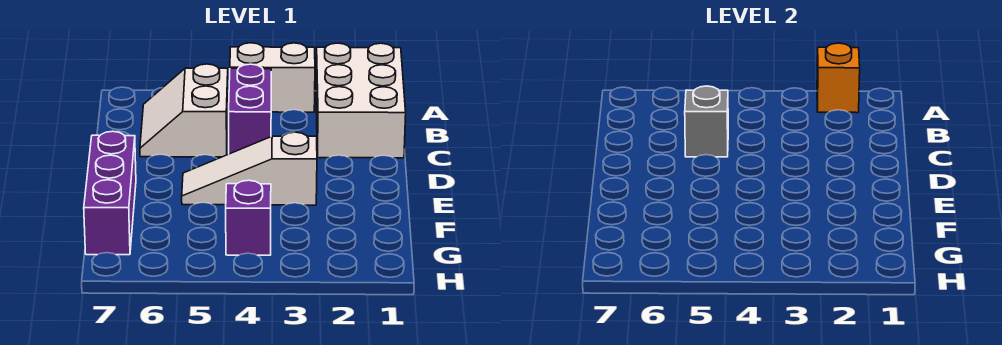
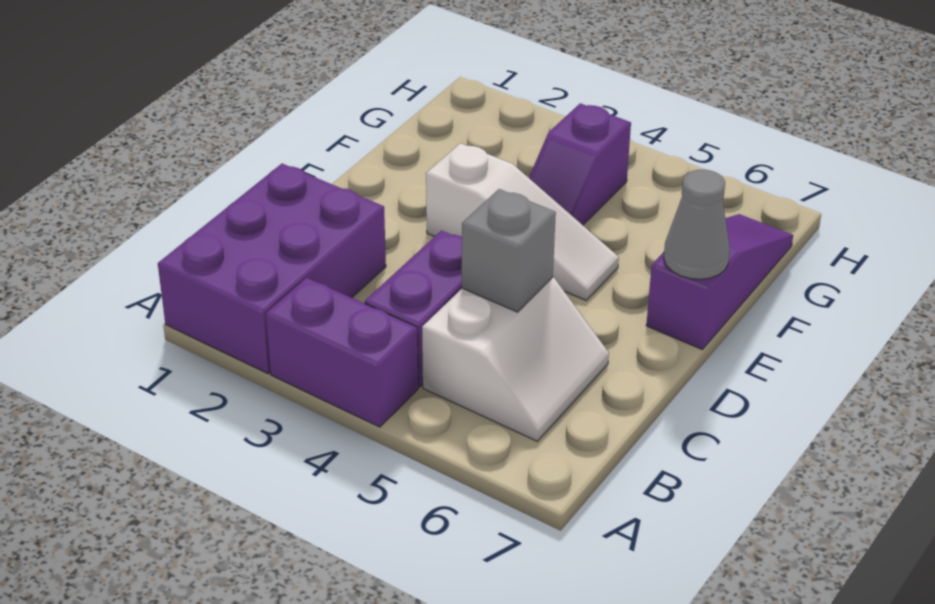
white brick A1:C2 level 1 -> purple brick A1:C2 level 1
orange brick A2 level 2 -> none
white brick A3:A4 level 1 -> purple brick A3:A4 level 1
purple brick E7:G7 level 1 -> purple slope E7:G7 level 1 top E
none -> grey cone E7 level 2

